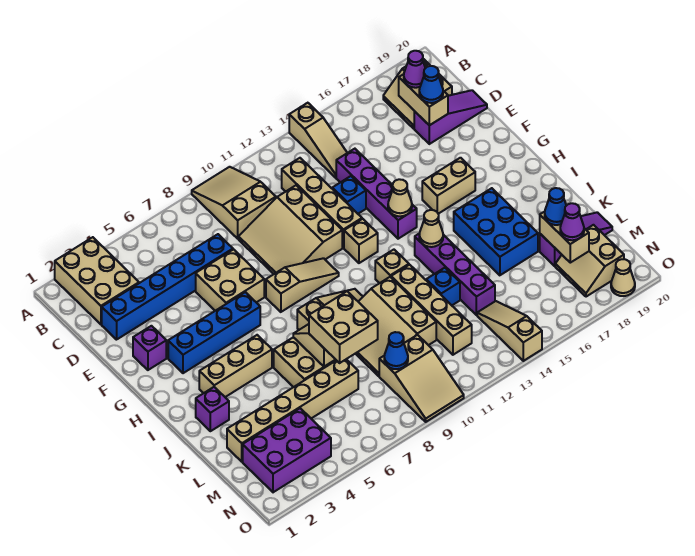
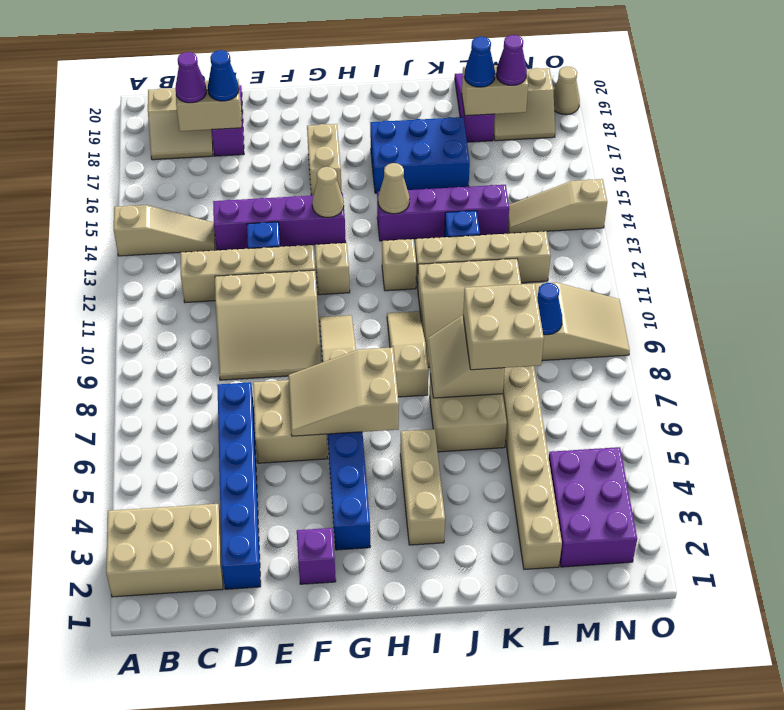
tan slope A9:C10 level 1 top C -> tan slope F6:H7 level 2 top H
purple brick J2 level 1 -> none

